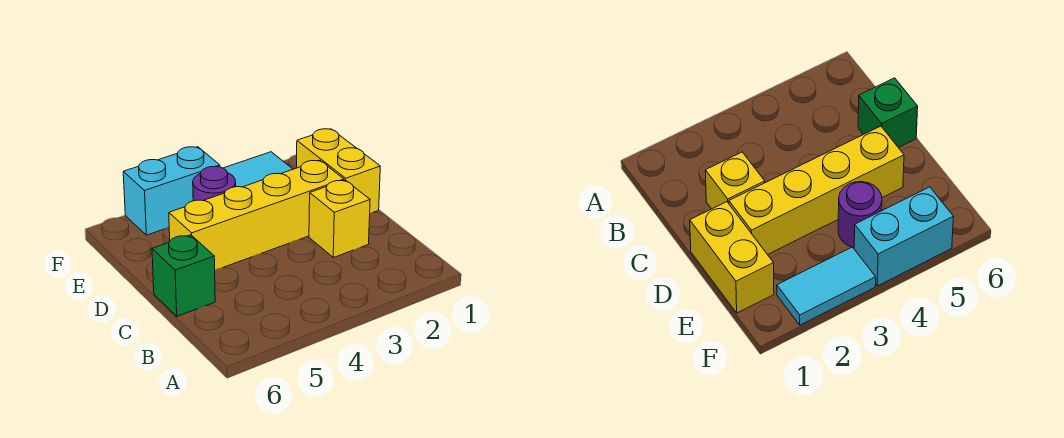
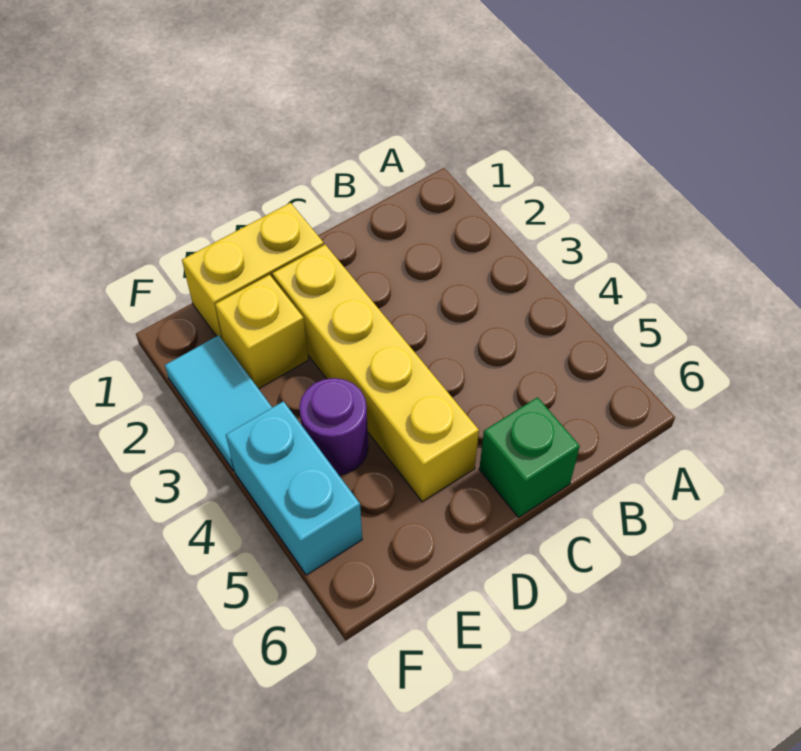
yellow brick C2 level 1 -> yellow brick E2 level 1

